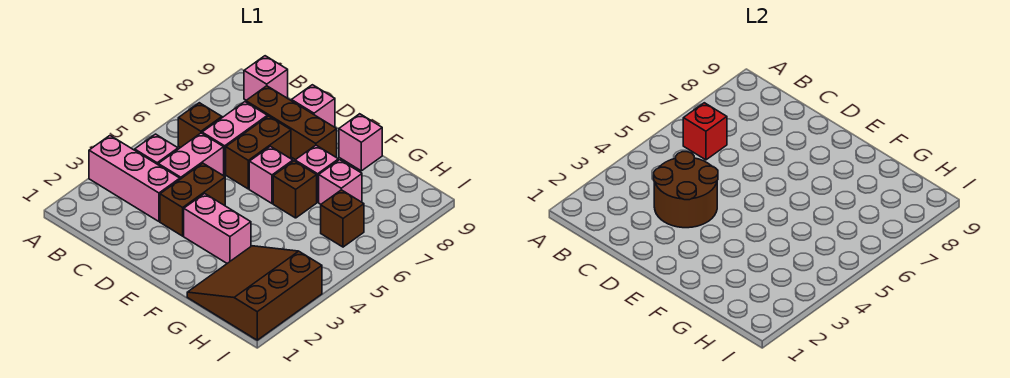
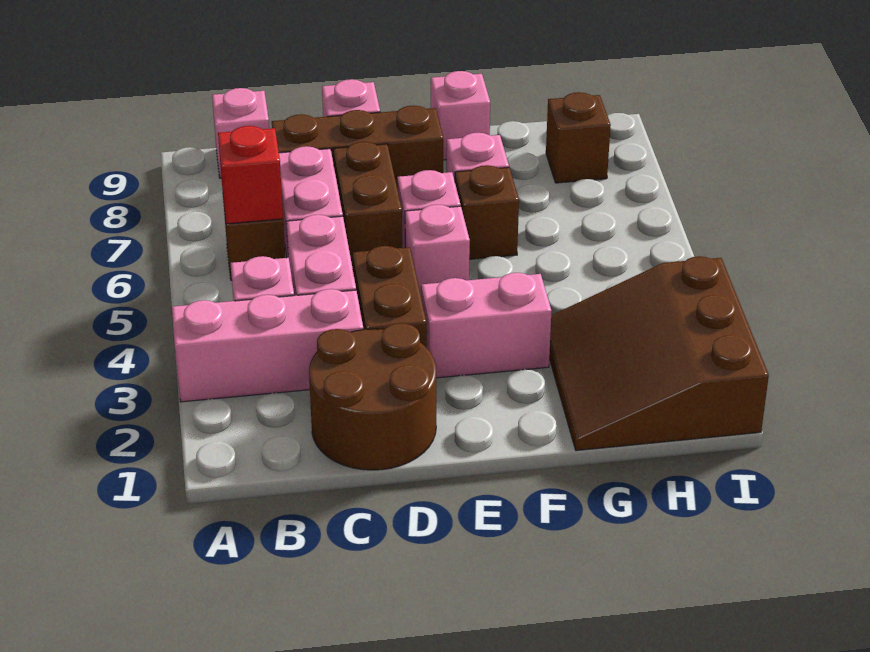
brown round brick C3:D4 level 2 -> brown round brick C1:D2 level 1
pink brick G7 level 1 -> pink brick E5 level 1
brown brick H6 level 1 -> brown brick H8 level 1

